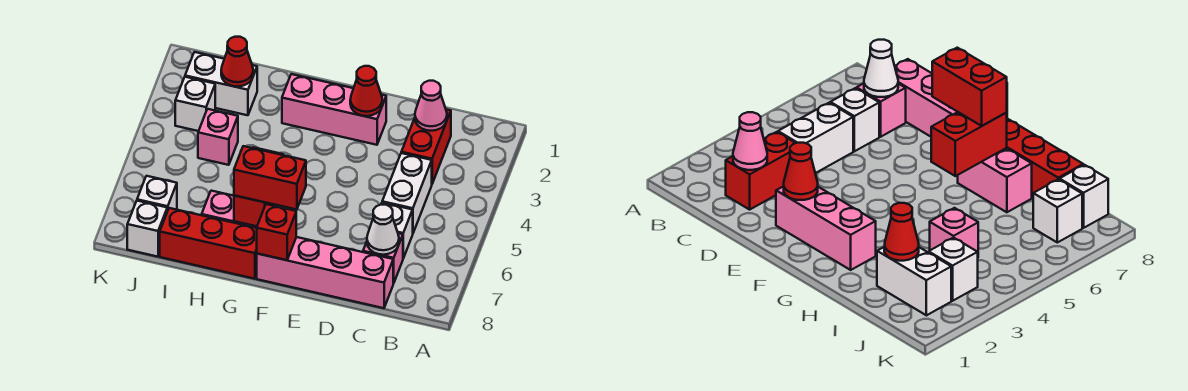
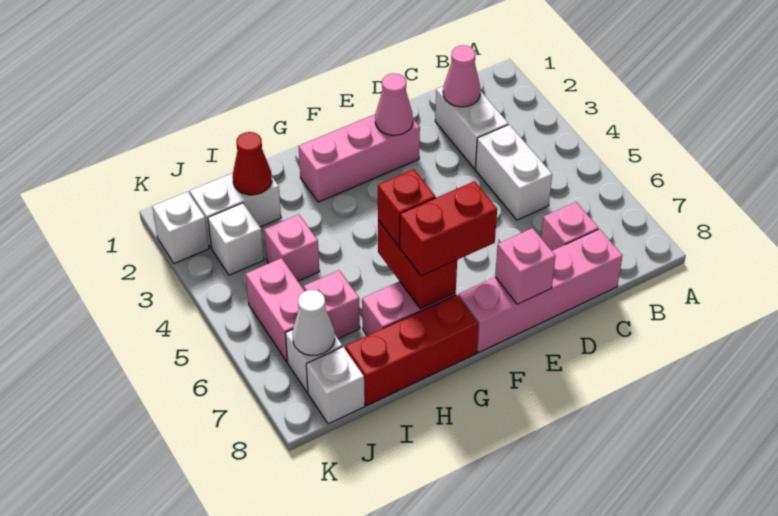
red brick C2:C3 level 1 -> white brick C2:C3 level 1
white brick C6 level 1 -> white brick K2 level 1
white cone C7 level 2 -> white cone J7 level 2
red cone E2 level 2 -> pink cone E2 level 2
none -> pink brick E8 level 2
red brick F8 level 2 -> red brick G6 level 3
none -> pink brick I6 level 1
none -> pink brick J5:J6 level 1

